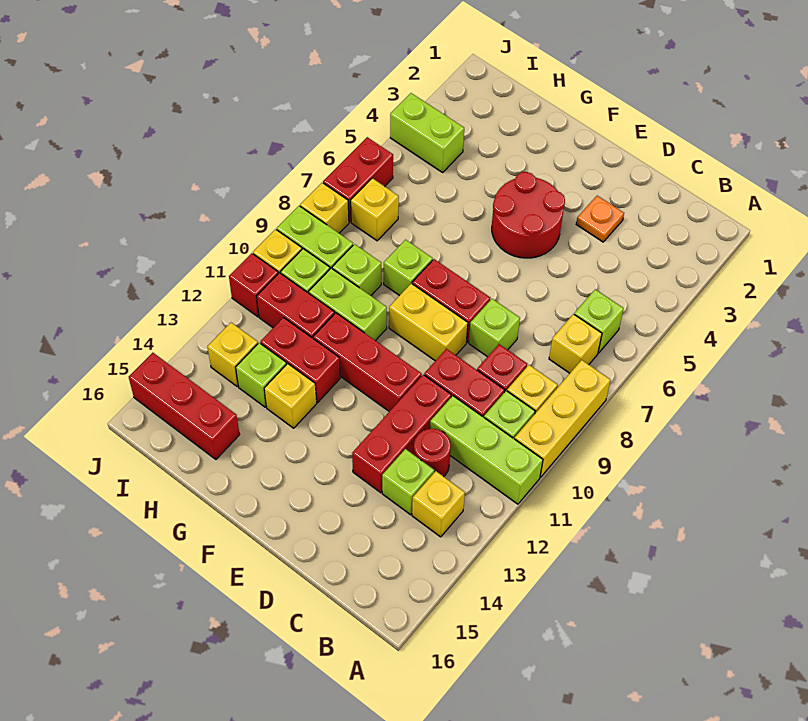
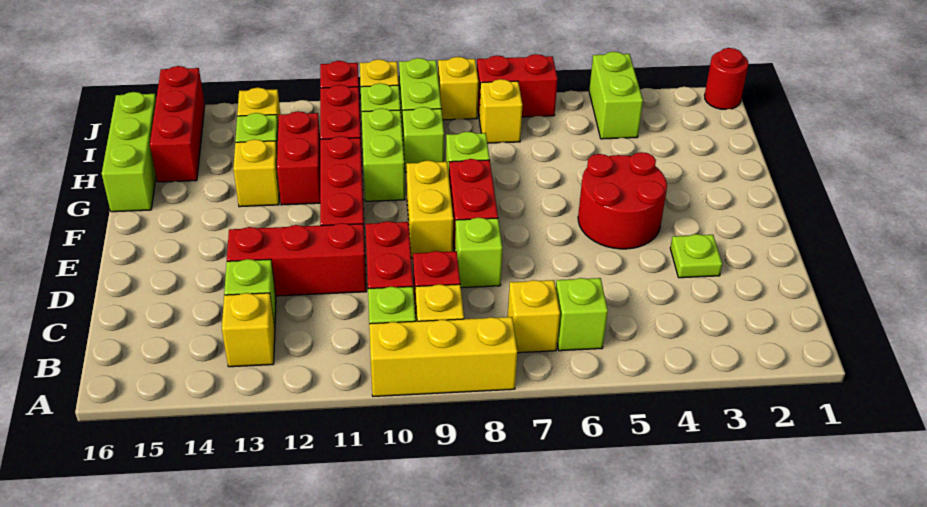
lime brick A11:C11 level 1 -> lime brick G16:I16 level 1
red round brick C12 level 1 -> red round brick J1 level 1
orange plate D3 level 1 -> lime plate D3 level 1

